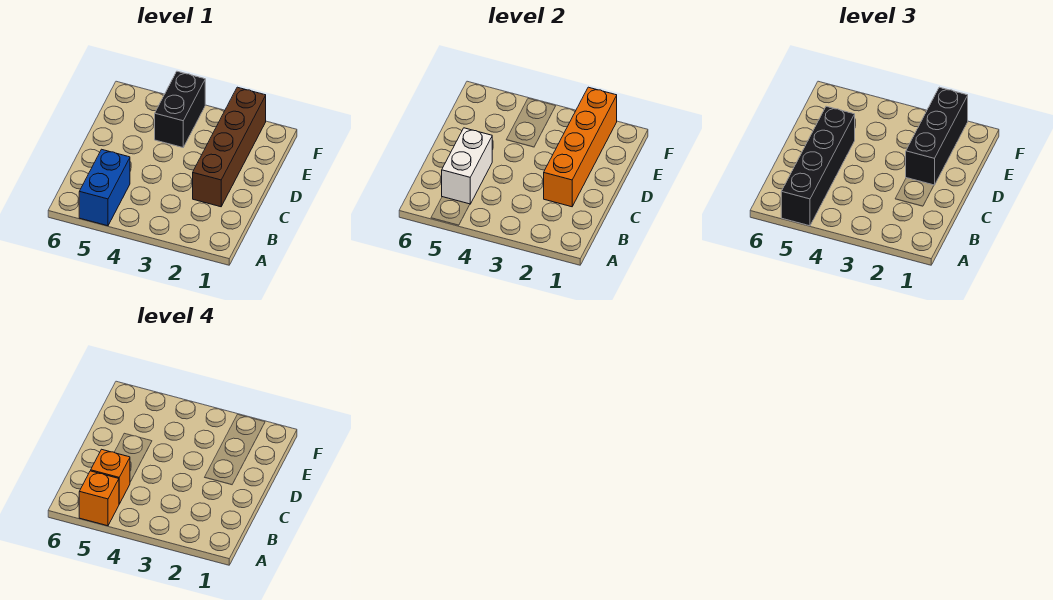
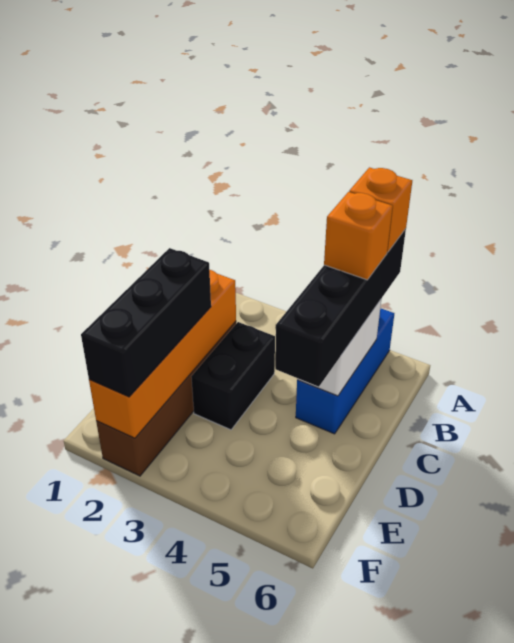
blue brick A5:B5 level 1 -> blue brick A5:C5 level 1
black brick E4:F4 level 1 -> black brick C3:D3 level 1

